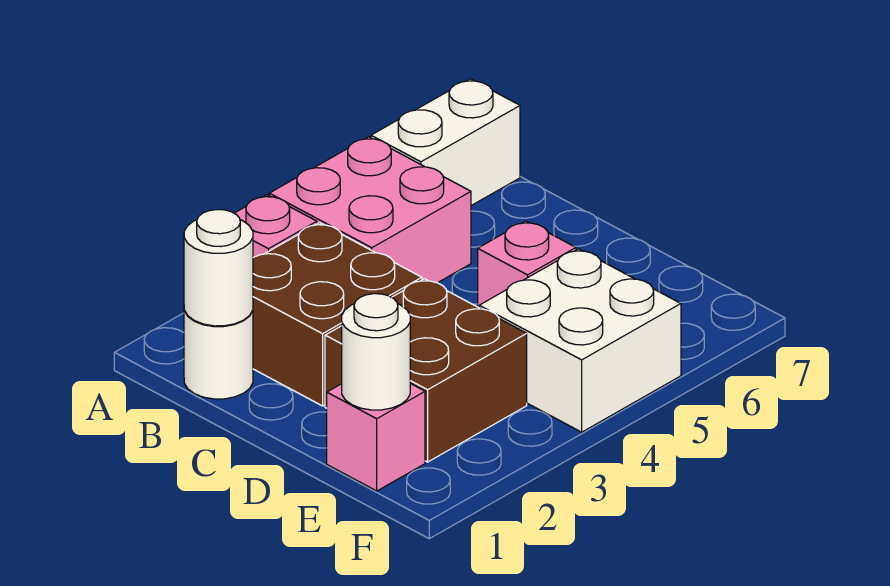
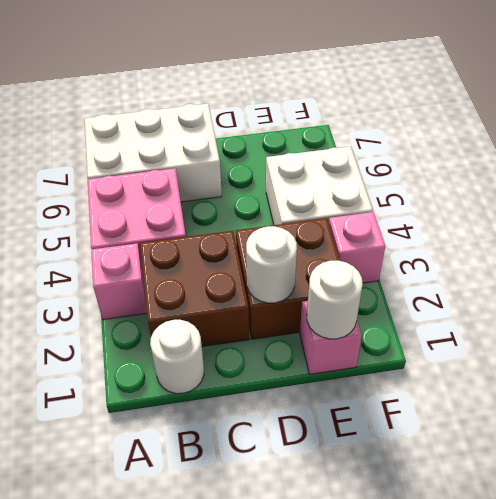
white brick A6:A7 level 1 -> white brick A6:C7 level 1
white round brick B1 level 2 -> white round brick D2 level 2
pink brick D5 level 1 -> pink brick F3 level 1

